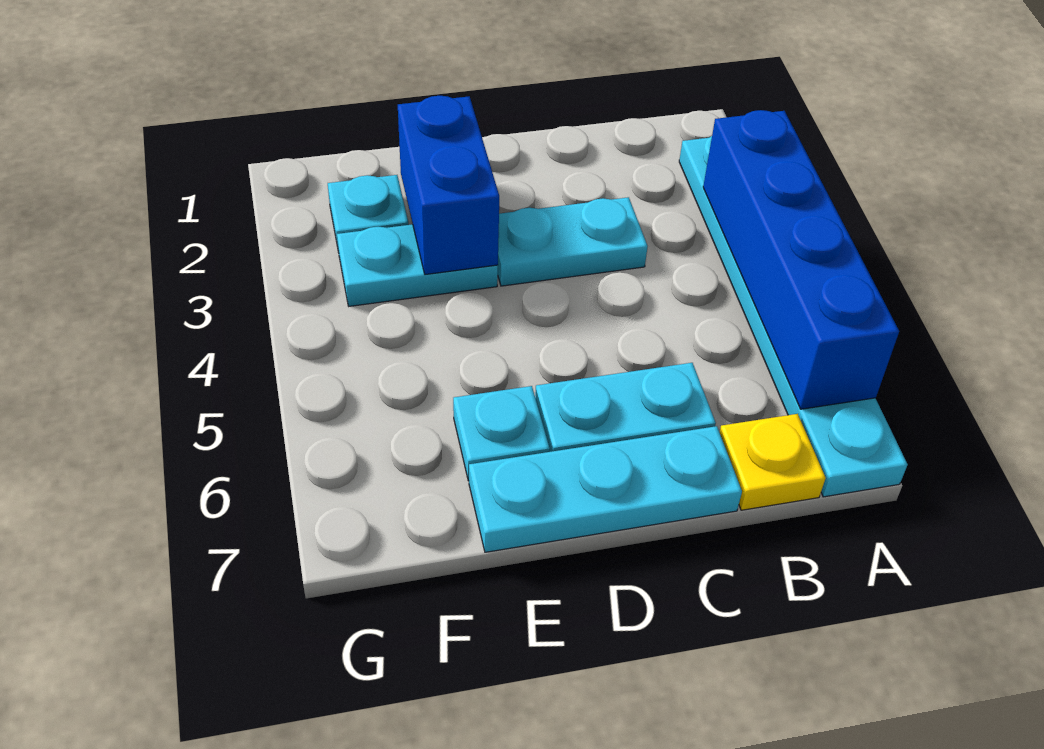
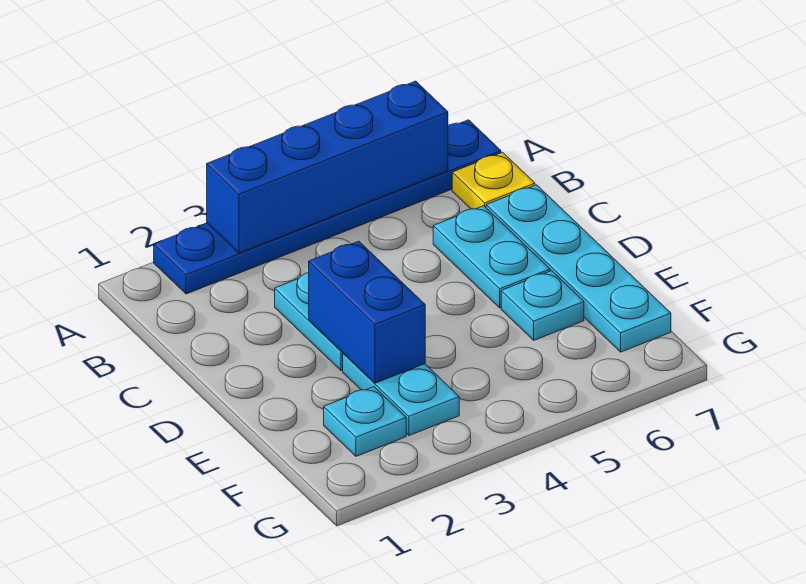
cyan plate A2:A7 level 1 -> blue plate A2:A7 level 1
cyan plate C7:E7 level 1 -> cyan plate C7:F7 level 1
blue brick E2:E3 level 2 -> blue brick D3:E3 level 2

